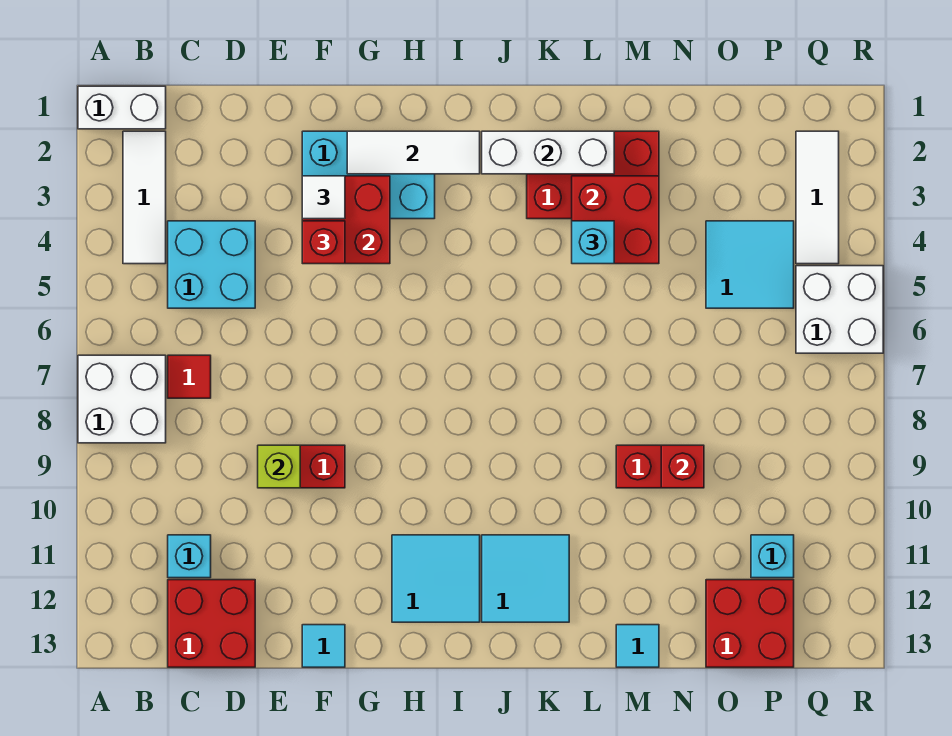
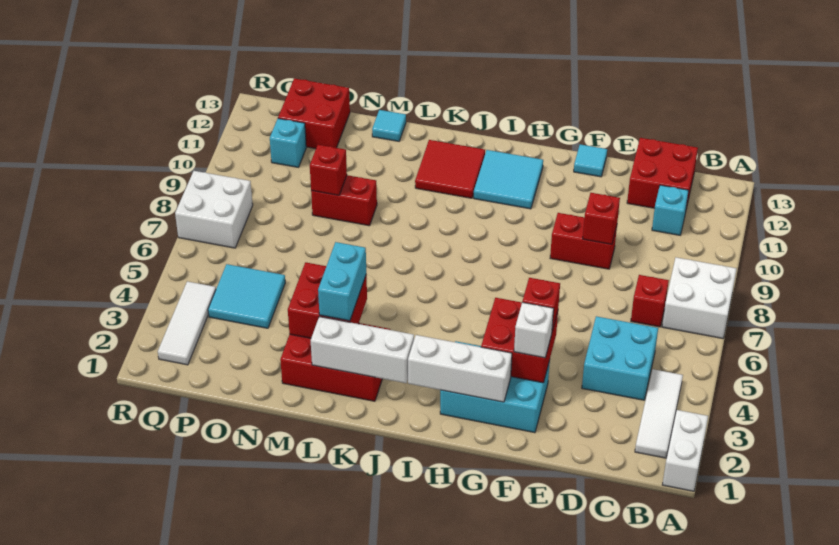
white brick A1:B1 level 1 -> white brick A1:A2 level 1
red tile C7 level 1 -> red brick C7 level 1
lime brick E9 level 2 -> red brick E9 level 2
white tile F3 level 3 -> white brick F3 level 3
white tile G2:I2 level 2 -> white brick G2:I2 level 2
cyan tile J11:K12 level 1 -> red tile J11:K12 level 1
cyan brick L4 level 3 -> cyan brick L3:L4 level 3
white brick Q5:R6 level 1 -> white brick Q7:R8 level 1

